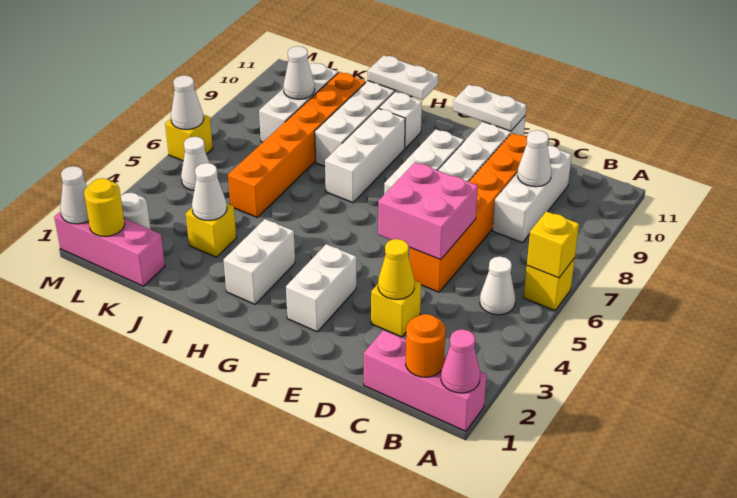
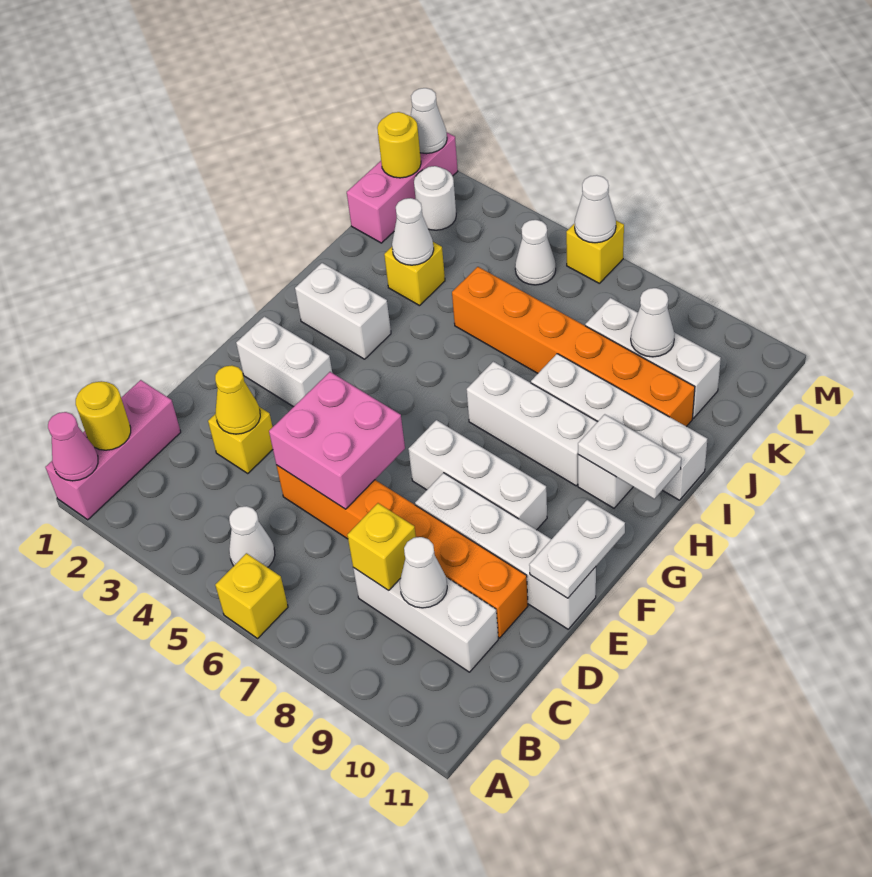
yellow brick A6 level 2 -> yellow brick C8 level 2
orange round brick B1 level 2 -> yellow round brick B1 level 2
white plate H11:I11 level 2 -> white plate H10:H11 level 2

